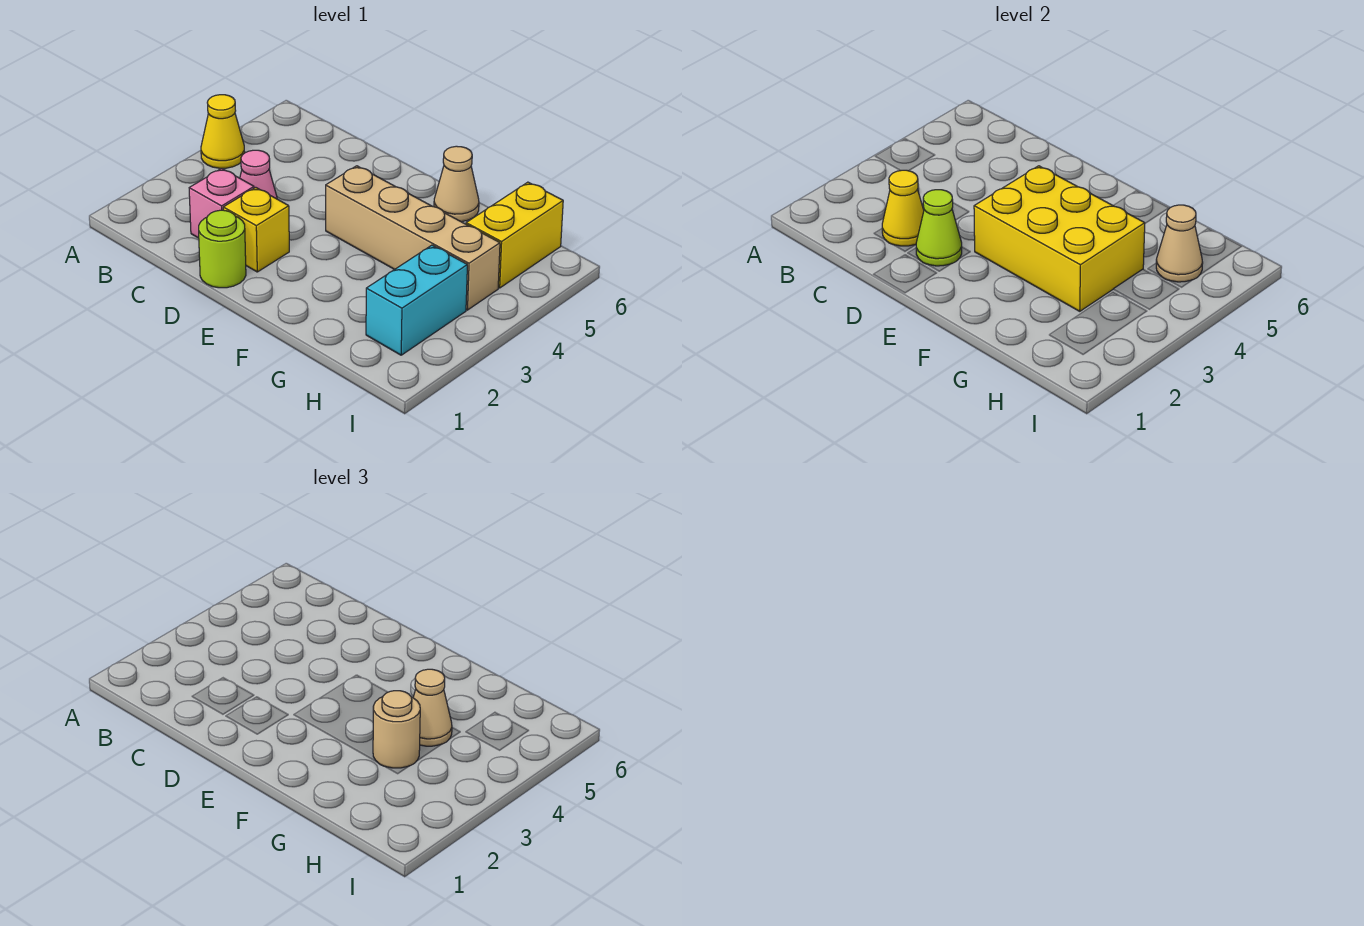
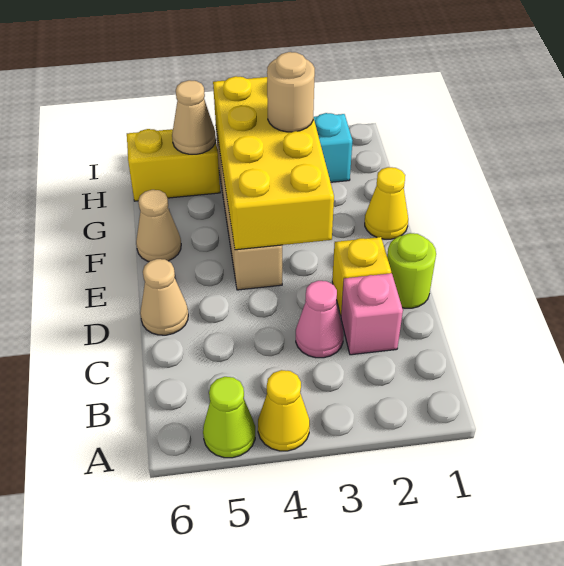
yellow cone C2 level 2 -> yellow cone F1 level 1
lime cone D2 level 2 -> lime cone A5 level 1
yellow brick E3:G4 level 2 -> yellow brick E3:H4 level 2
tan cone G4 level 3 -> tan cone D6 level 1

